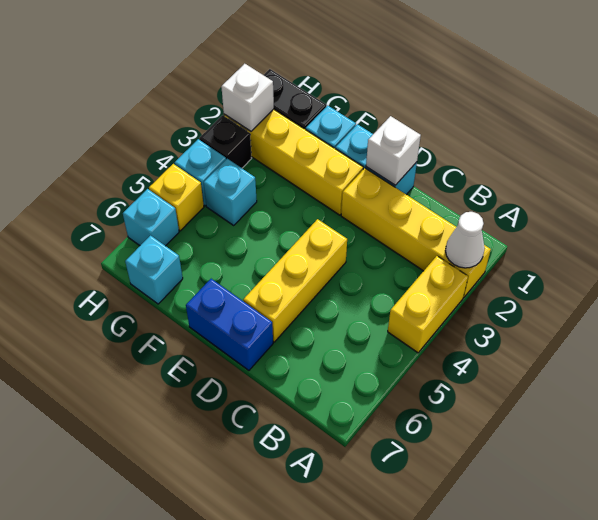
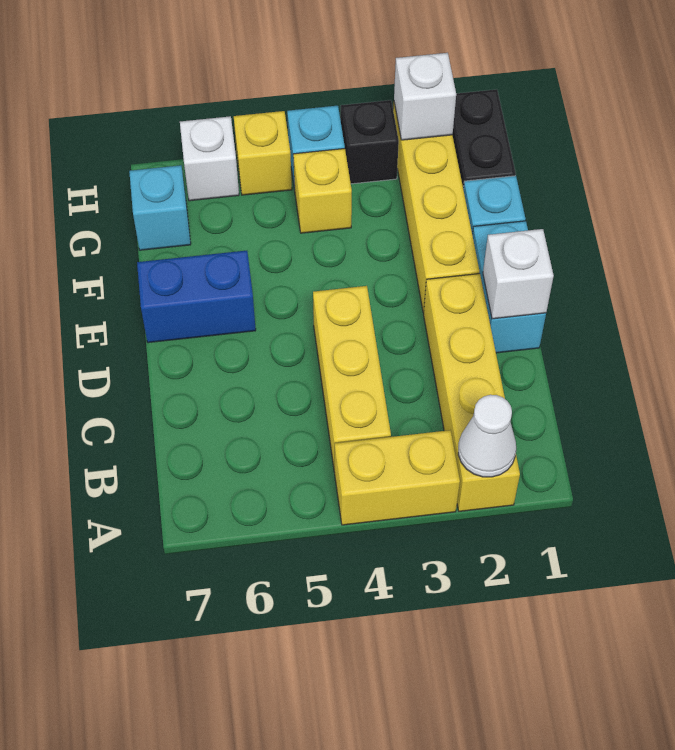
yellow brick D4:D6 level 1 -> yellow brick B4:D4 level 1
blue brick D7:E7 level 1 -> blue brick E6:E7 level 1
cyan brick G4 level 1 -> yellow brick G4 level 1
cyan brick H6 level 1 -> white brick H6 level 1

